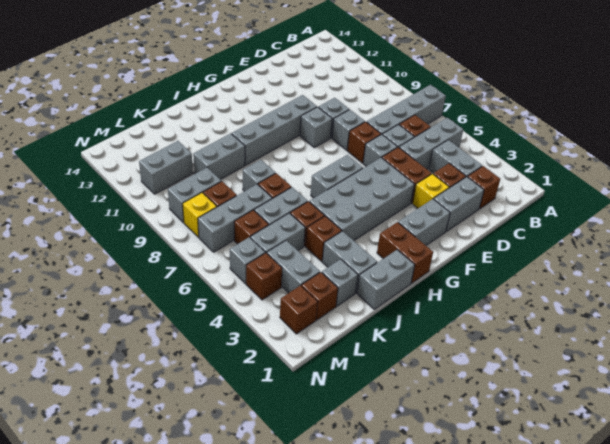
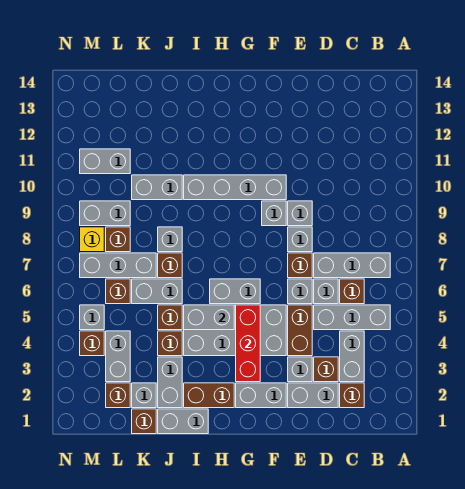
grey brick A7:D7 level 1 -> grey brick B7:D7 level 1
yellow brick E3 level 1 -> grey brick E3 level 1
none -> red brick G3:G5 level 2
brown brick H1:H2 level 1 -> brown brick H2:I2 level 1
grey brick K5:L5 level 1 -> grey brick H5:I5 level 2
brown brick M2 level 1 -> brown brick K1 level 1

